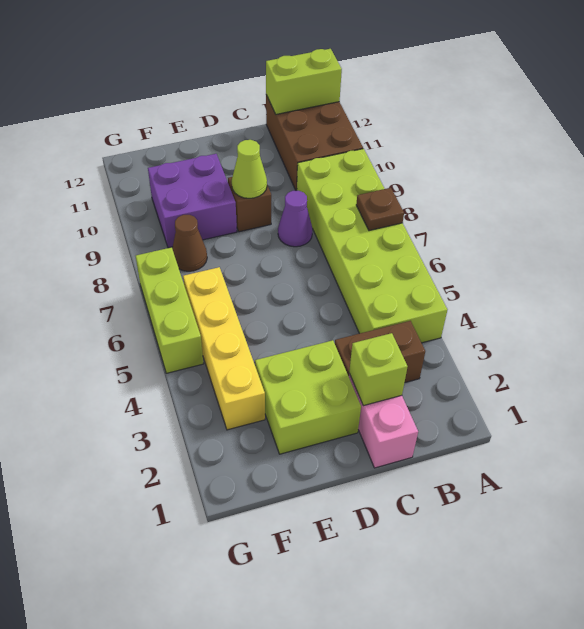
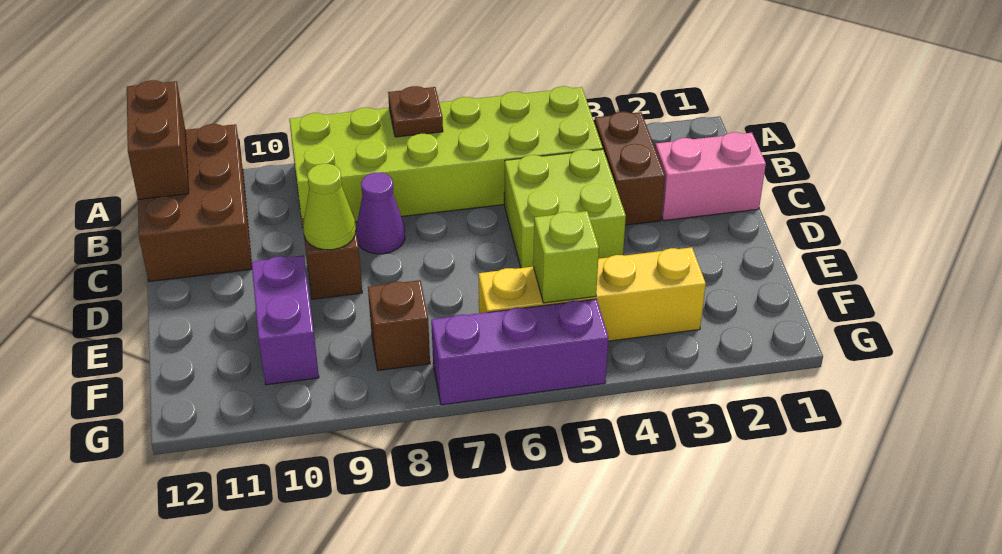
brown brick A10:B12 level 1 -> brown brick A11:C12 level 1
lime brick A12:B12 level 2 -> brown brick A12:B12 level 2
lime brick C2 level 2 -> lime brick F5 level 2
lime brick D2:E3 level 1 -> lime brick C4:D5 level 1
purple brick E9:F10 level 1 -> purple brick E10:F10 level 1
brown cone F8 level 1 -> brown brick F8 level 1
lime brick G5:G7 level 1 -> purple brick G5:G7 level 1

